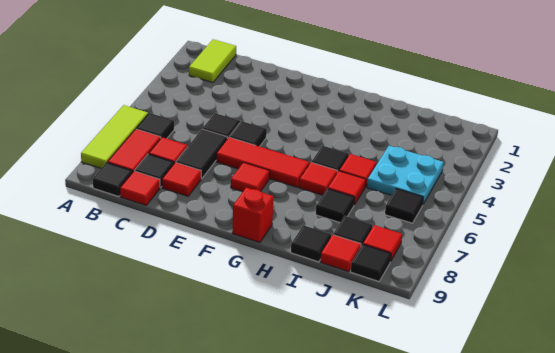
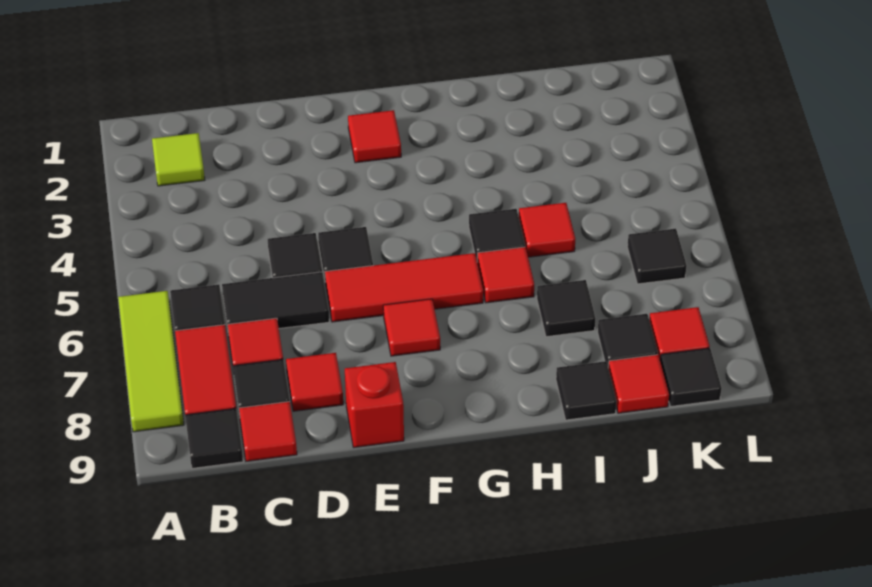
lime tile B1:B2 level 1 -> lime tile B2 level 1
black tile D6:D7 level 1 -> black tile C6:D6 level 1
red brick G9 level 1 -> red brick E9 level 1
red tile I6 level 1 -> red tile F2 level 1
cyan plate J4:K5 level 1 -> none

